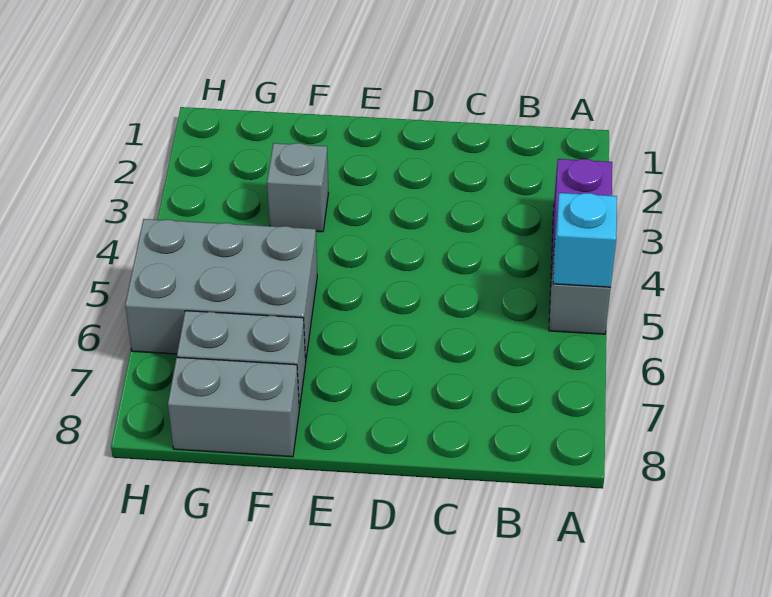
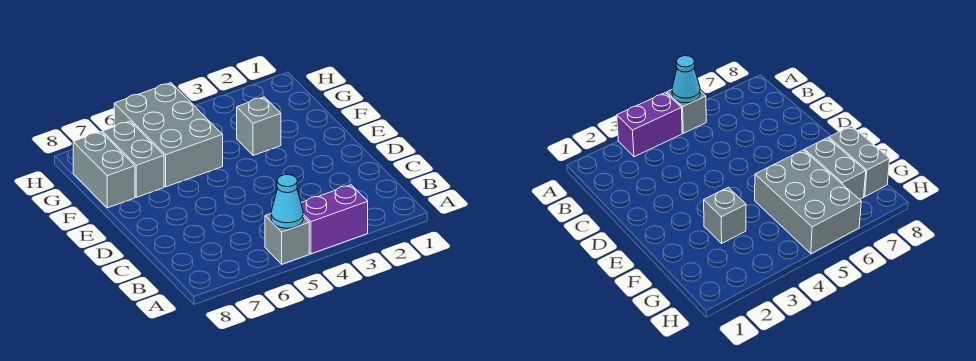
cyan brick A5 level 2 -> cyan cone A5 level 2

